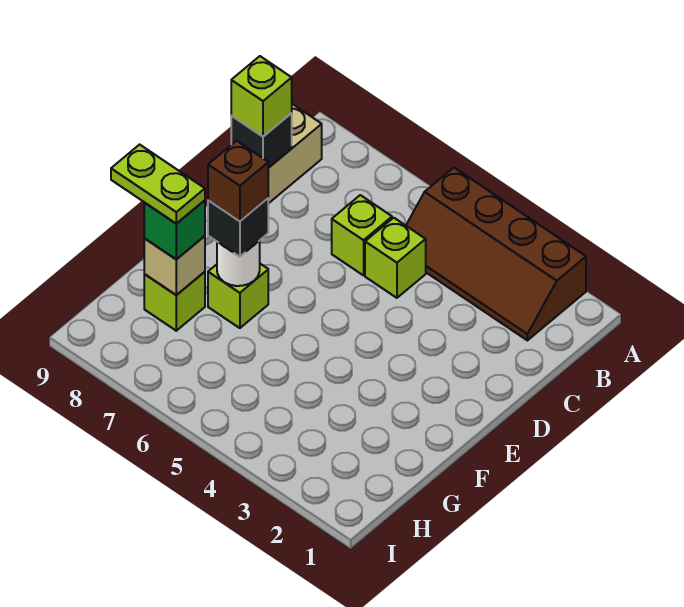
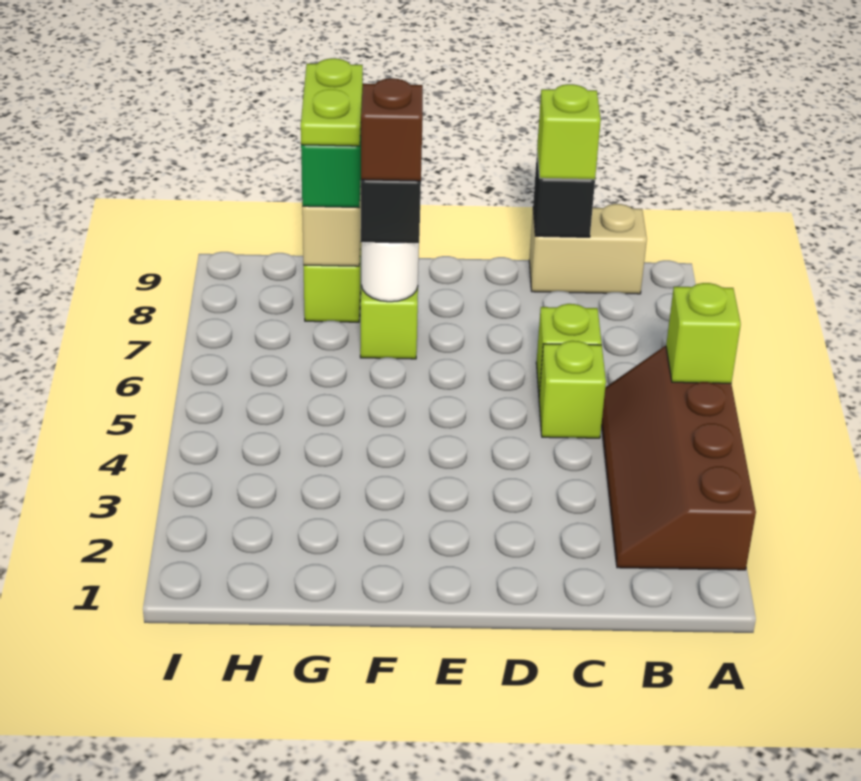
none -> lime brick A5 level 2

